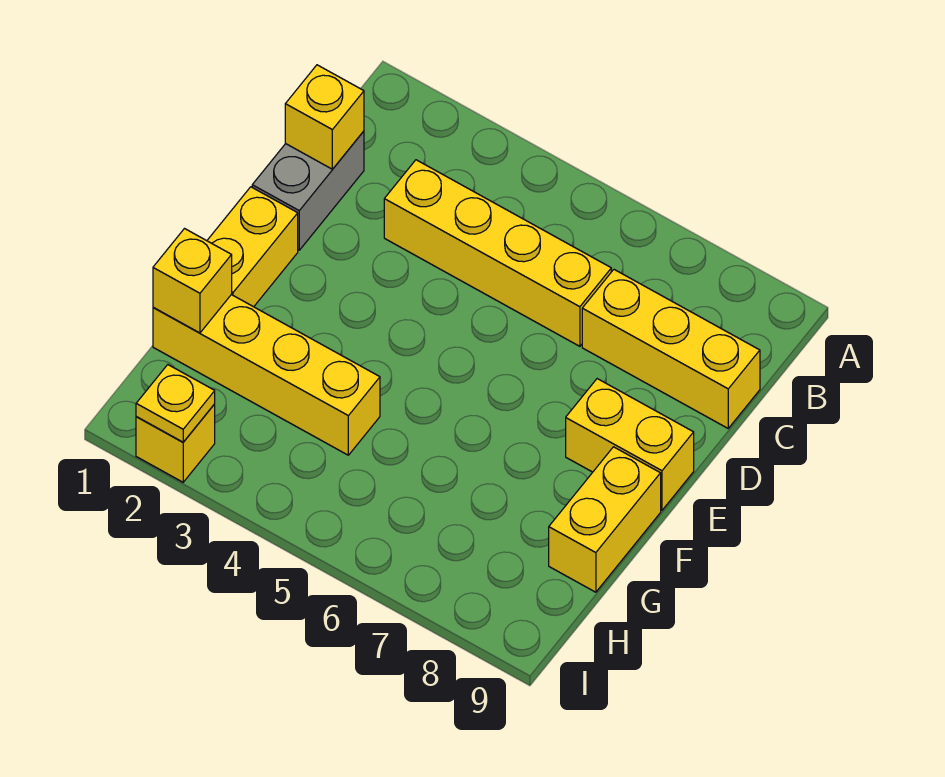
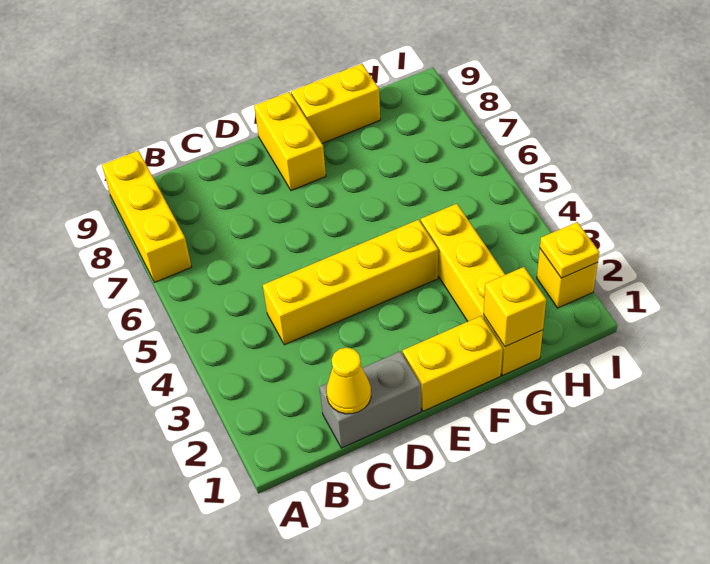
yellow brick C1 level 2 -> yellow cone C1 level 2
yellow brick C3:C6 level 1 -> yellow brick C4:F4 level 1
yellow brick C7:C9 level 1 -> yellow brick A7:A9 level 1

